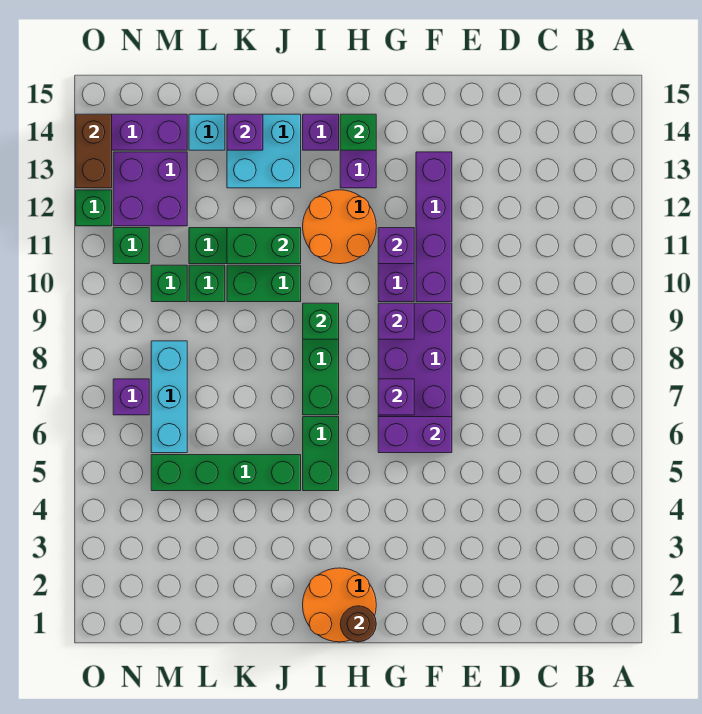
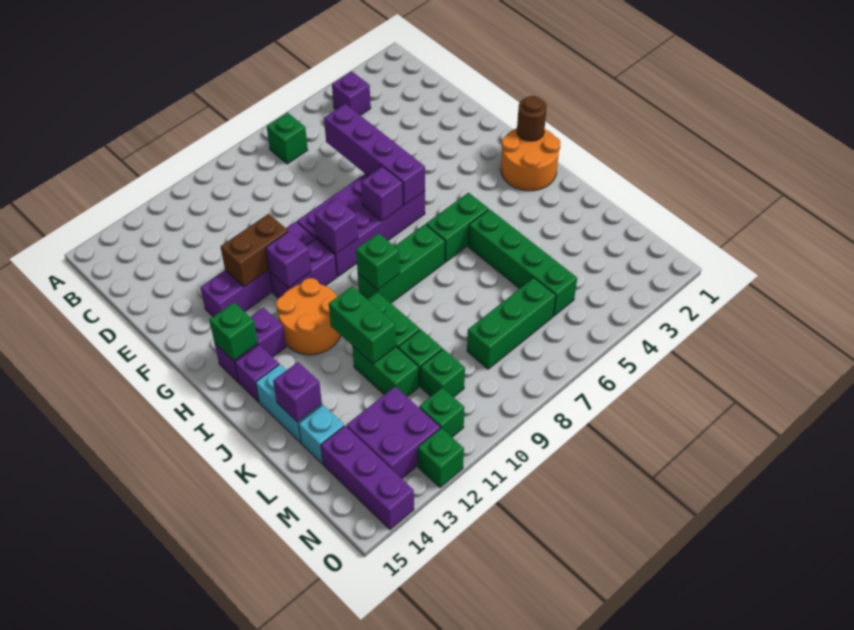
none -> green brick B7 level 1
purple brick F6:G6 level 2 -> purple brick D6:G6 level 2
cyan brick J13:K14 level 1 -> cyan brick J14:K14 level 1
cyan brick M6:M8 level 1 -> green brick M6:M8 level 1
purple brick N7 level 1 -> purple brick B4 level 1
brown brick O13:O14 level 2 -> brown brick F11:F12 level 2

